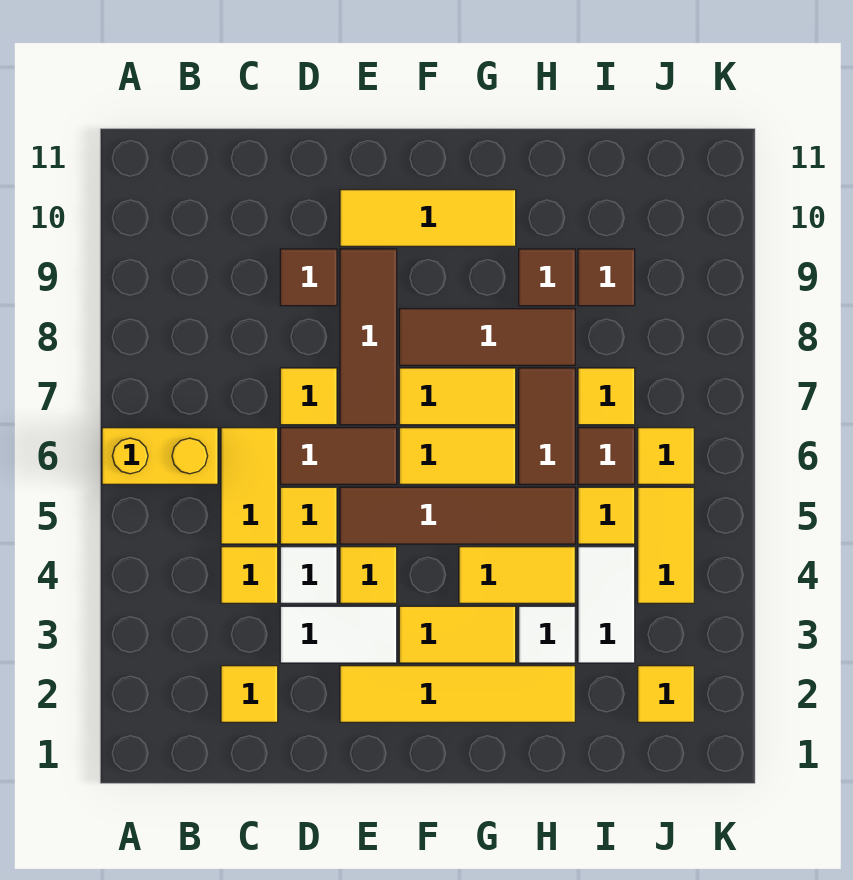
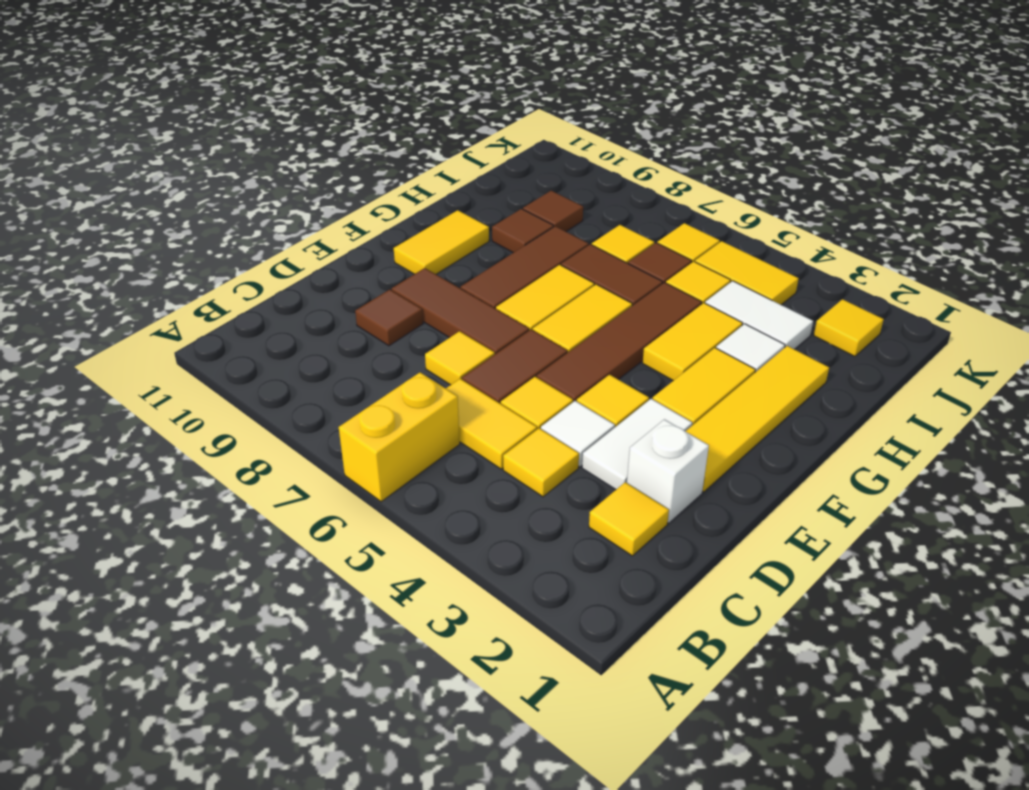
none -> white brick D2 level 1
yellow tile E10:G10 level 1 -> yellow tile F10:G10 level 1

